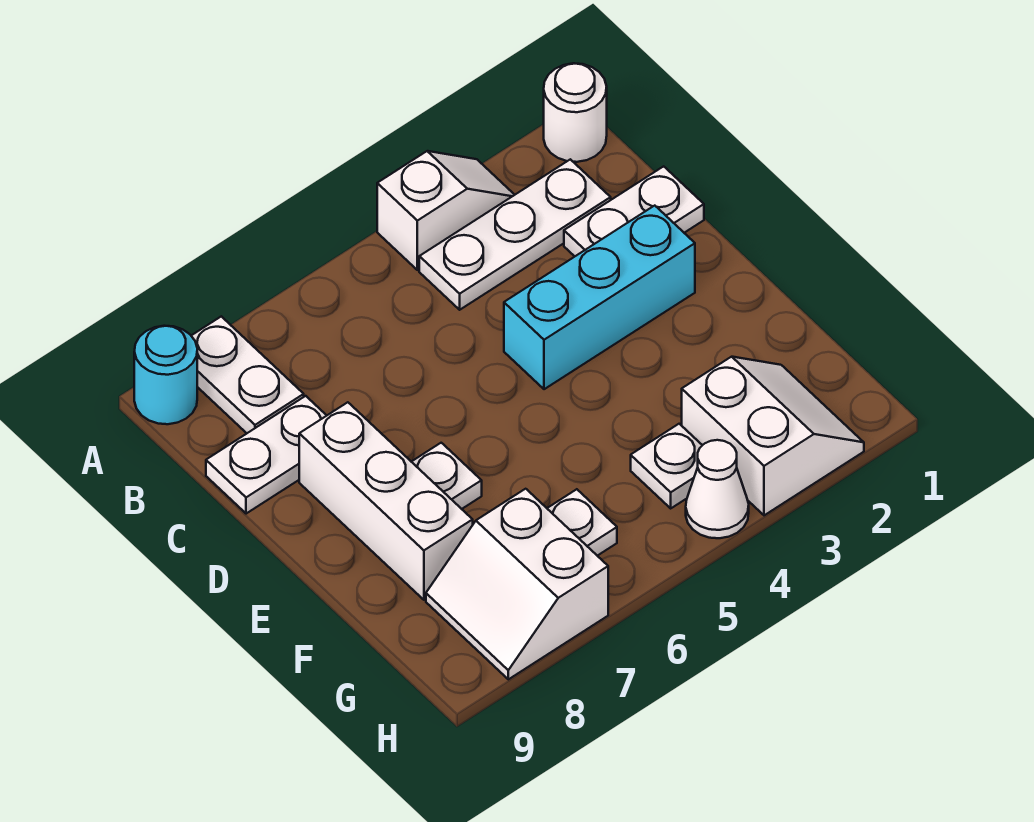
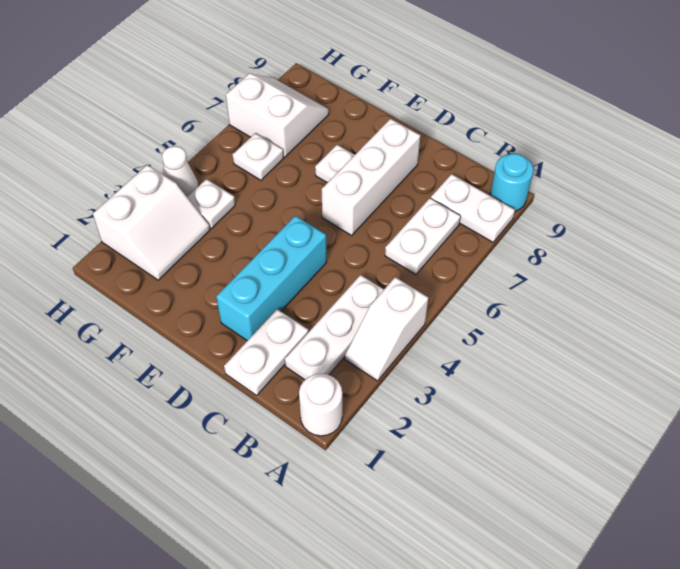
white plate C8:C9 level 1 -> white plate B6:B7 level 1
white brick D8:F8 level 1 -> white brick D6:D8 level 1
white slope G2:H3 level 1 top 3 -> white slope G2:H3 level 1 top H

